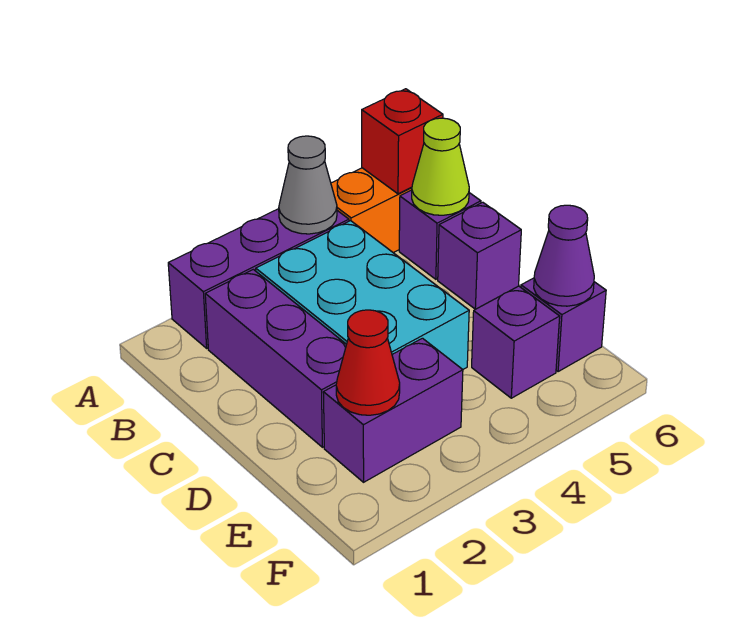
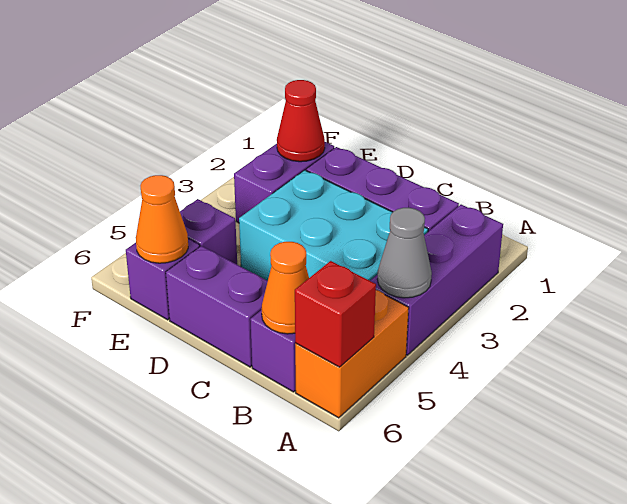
lime cone B6 level 2 -> orange cone B6 level 2
purple brick C6 level 1 -> purple brick C6:D6 level 1
purple cone E6 level 2 -> orange cone E6 level 2

